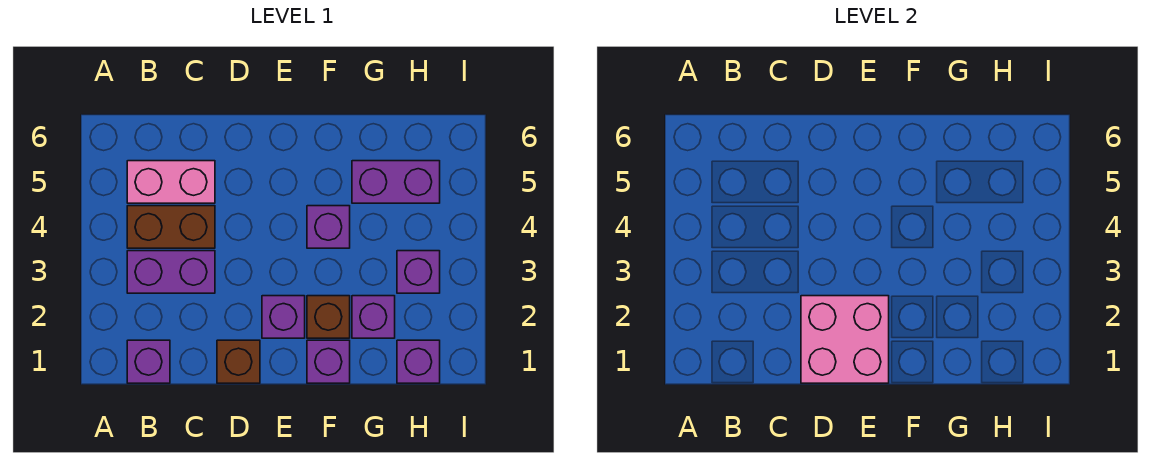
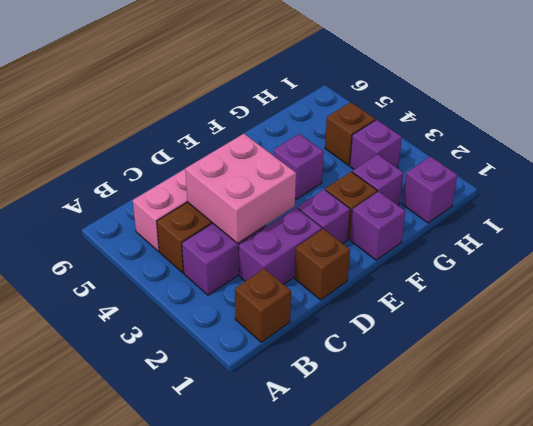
purple brick B1 level 1 -> brown brick B1 level 1
pink brick D1:E2 level 2 -> pink brick C3:D4 level 2
purple brick G5:H5 level 1 -> purple brick C2:D2 level 1
none -> brown brick H4 level 1

